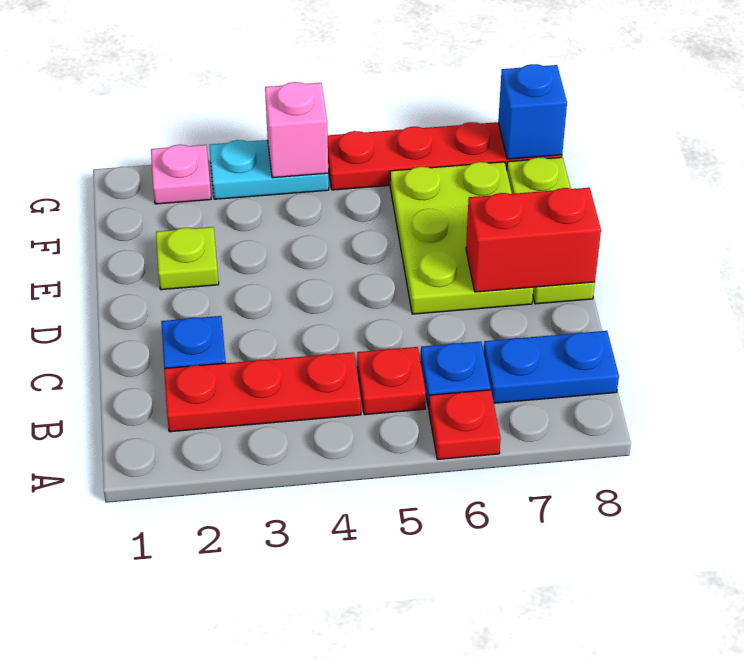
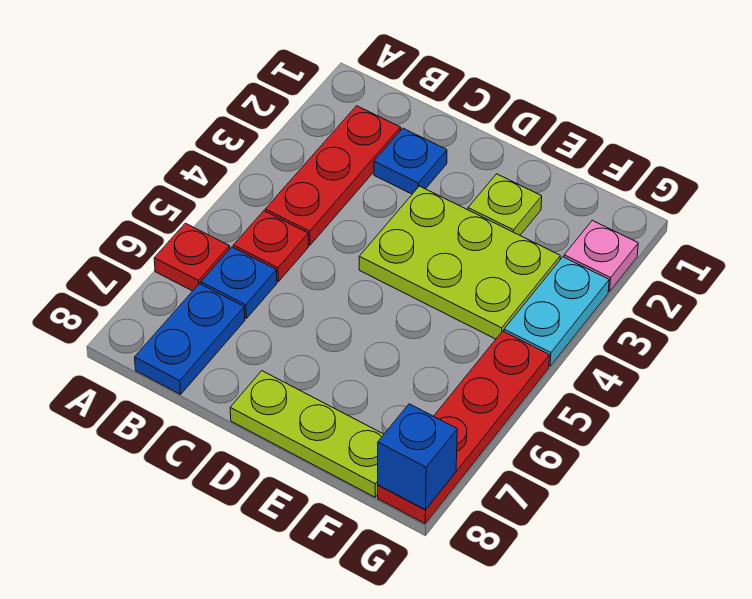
lime plate D6:F7 level 1 -> lime plate D3:F4 level 1
red brick D7:D8 level 2 -> none
pink brick G4 level 2 -> none

